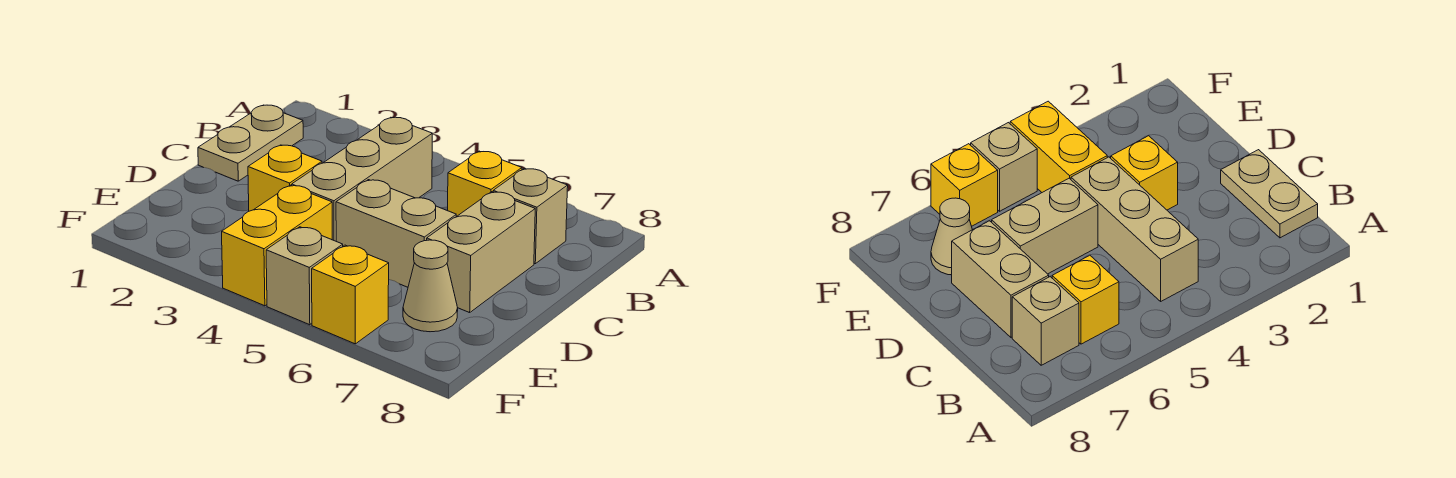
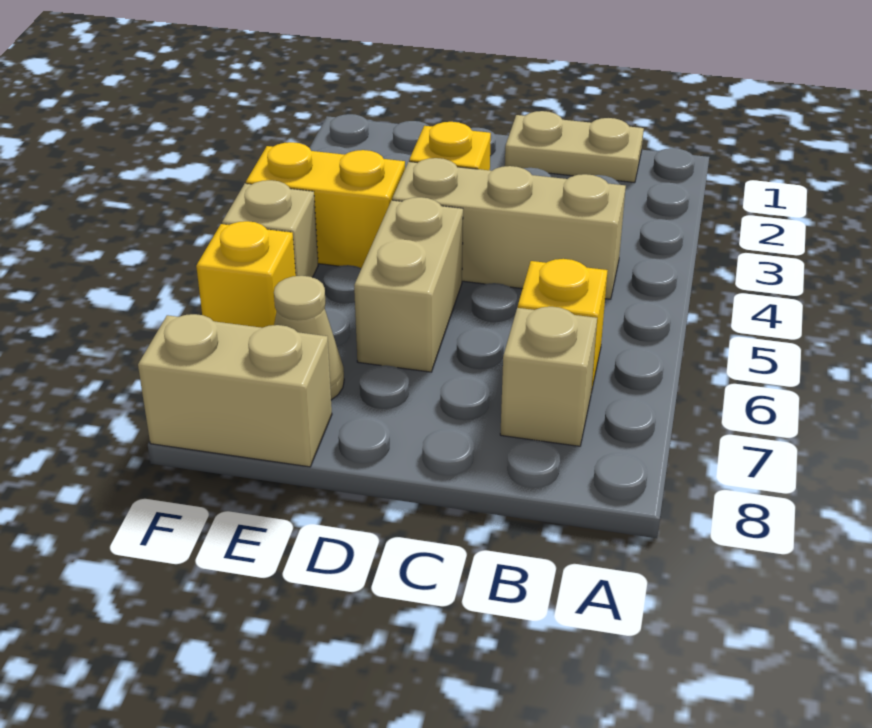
tan brick C7:D7 level 1 -> tan brick E8:F8 level 1

